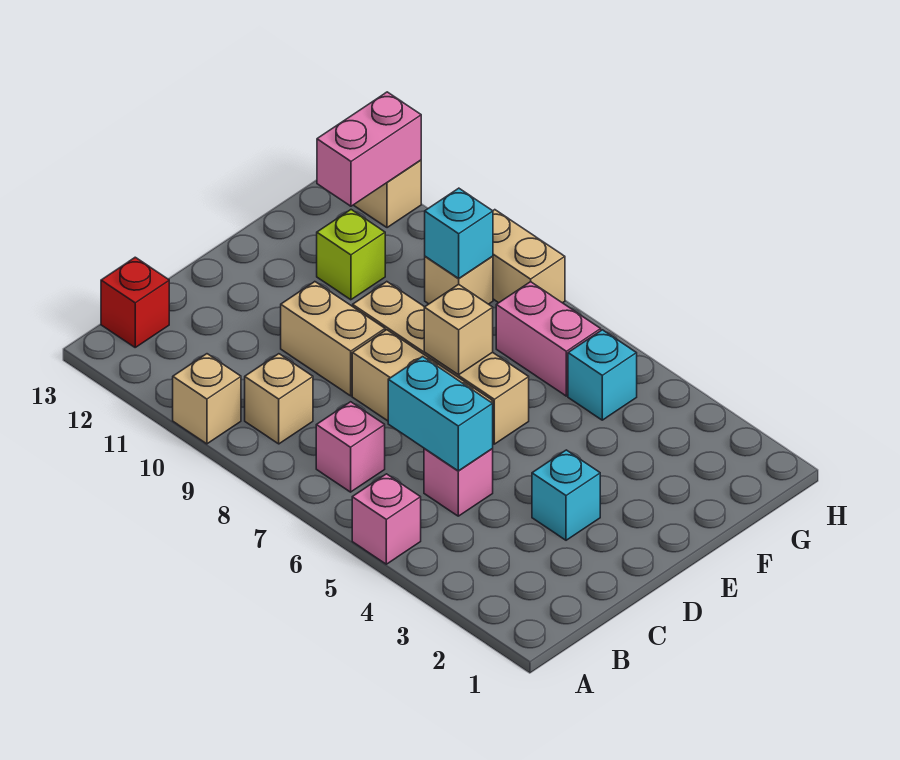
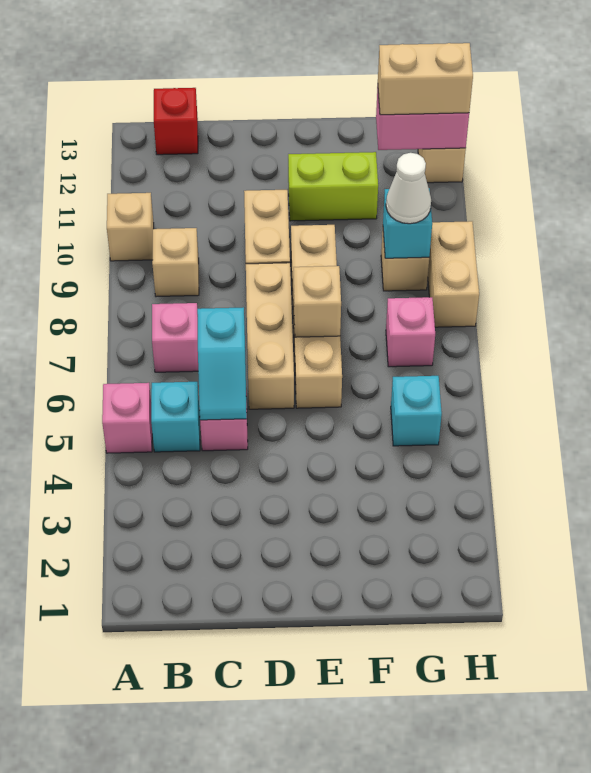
cyan brick C5:C6 level 2 -> cyan slope C5:C6 level 2 top 6
cyan brick D3 level 1 -> cyan brick B5 level 1
lime brick F11 level 1 -> lime brick E11:F11 level 1
pink brick G6:G7 level 1 -> pink brick G7 level 1
none -> white cone G9 level 3
none -> tan brick G12:H12 level 3

